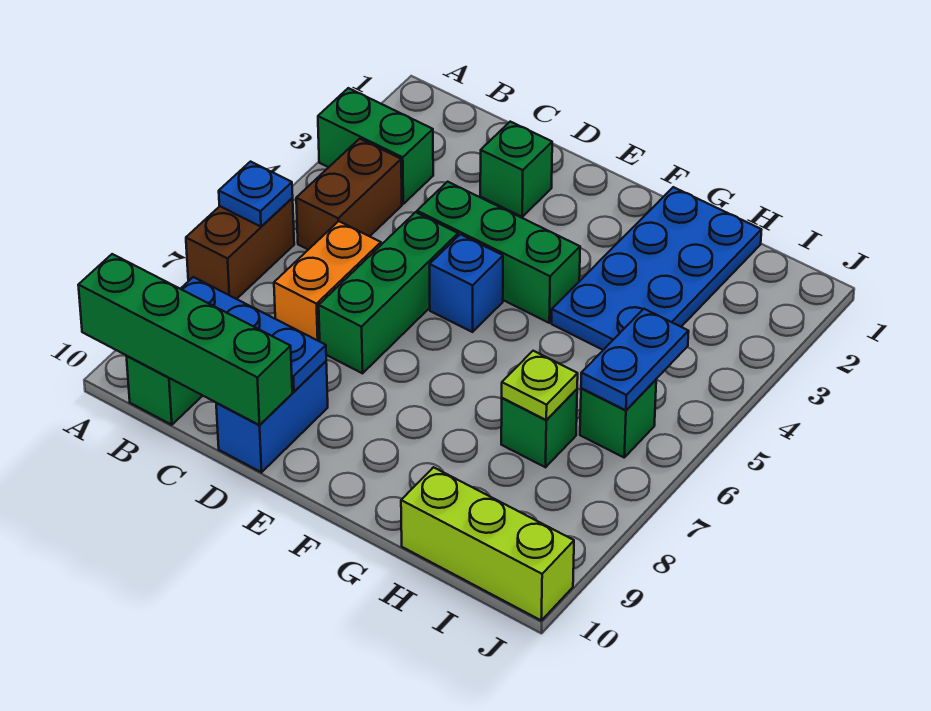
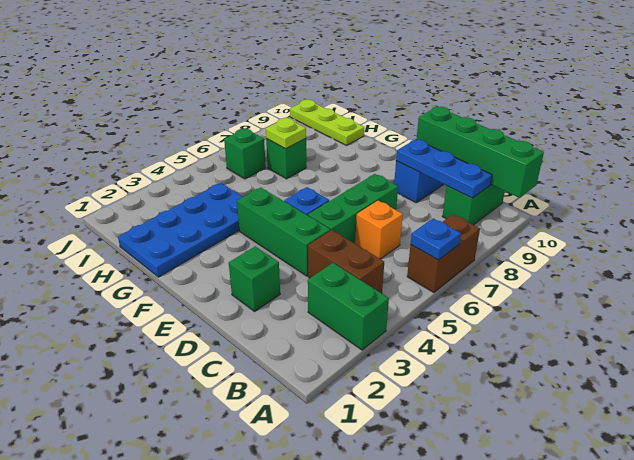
brown brick B4:B5 level 1 -> brown brick B4:C4 level 1
orange brick C6:C7 level 1 -> orange brick C6 level 1
lime brick H10:J10 level 1 -> lime plate H10:J10 level 1
blue plate I5:I6 level 2 -> none

